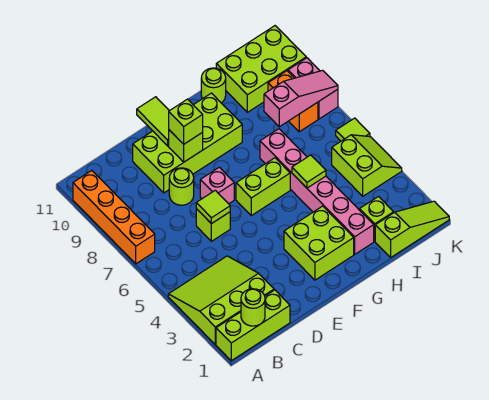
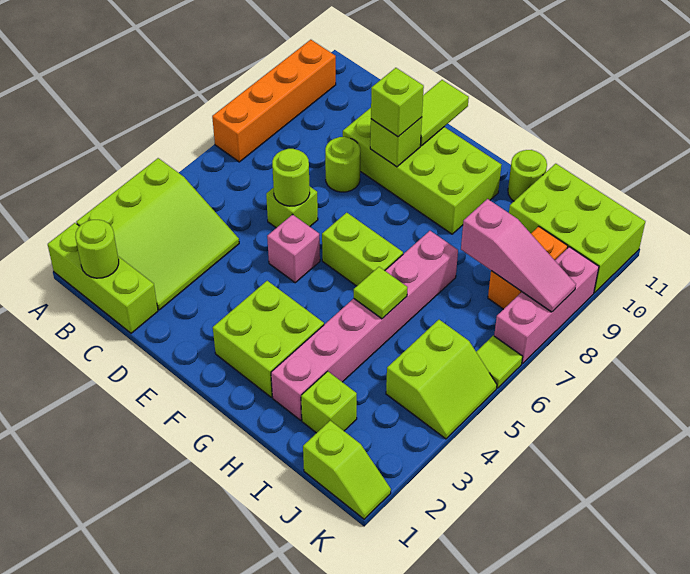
lime slope A2:C4 level 1 top 2 -> lime slope A2:C4 level 1 top A
lime tile D6 level 2 -> lime round brick D6 level 2
pink brick E7 level 1 -> pink brick E5 level 1
lime slope I1:K1 level 1 top I -> lime slope J1:K1 level 1 top J
pink brick K8:K9 level 1 -> pink brick K7:K9 level 1

